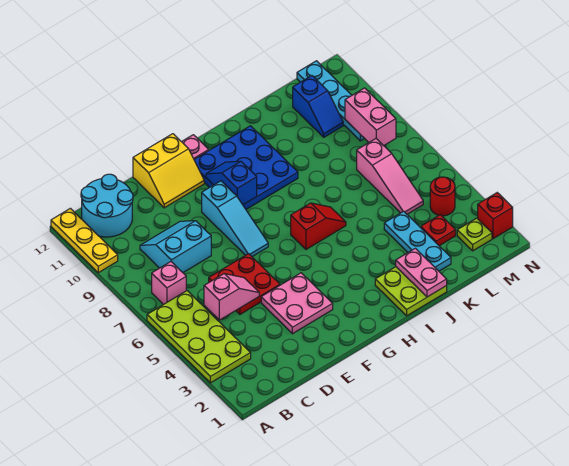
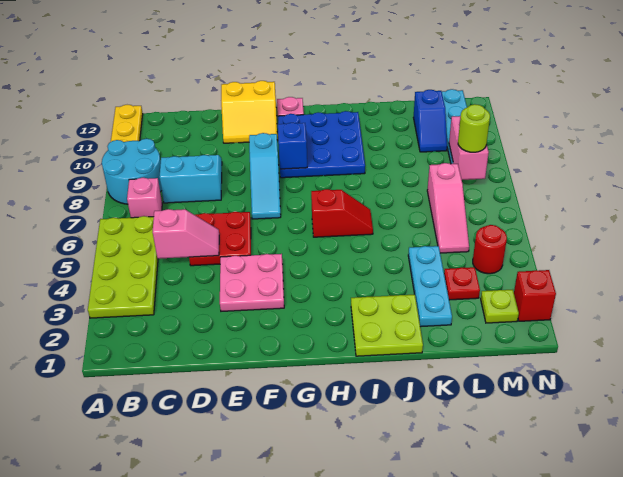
cyan round brick B11:C12 level 1 -> cyan round brick A8:B9 level 1
pink plate J1:J2 level 2 -> none
none -> lime round brick M8 level 3

